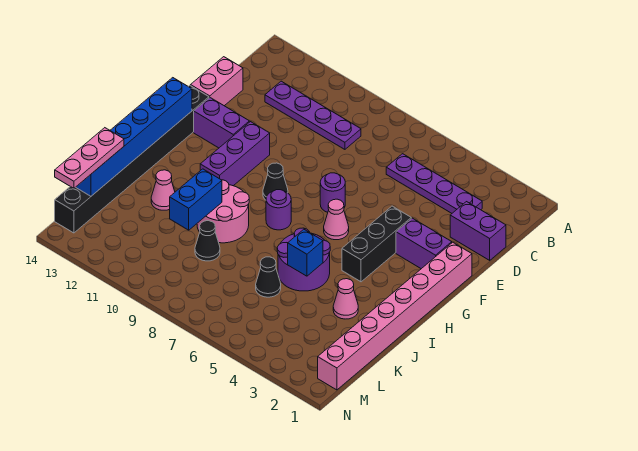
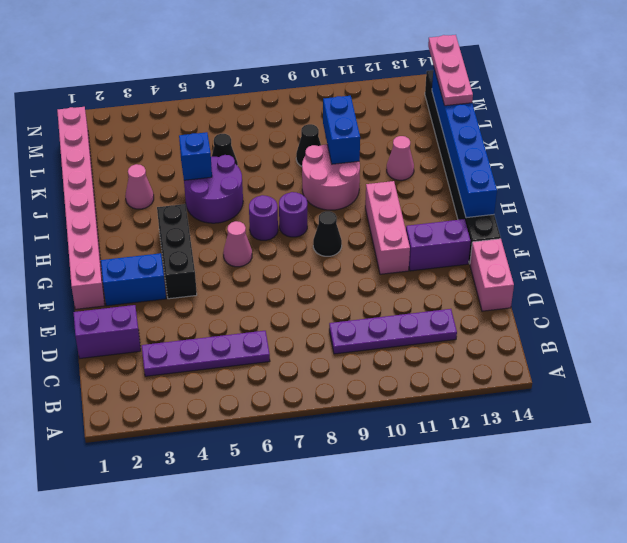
purple brick F2:F3 level 1 -> blue brick F2:F3 level 1
purple round brick F7 level 1 -> purple round brick H7 level 1
purple brick F11:H11 level 1 -> pink brick F11:H11 level 1

